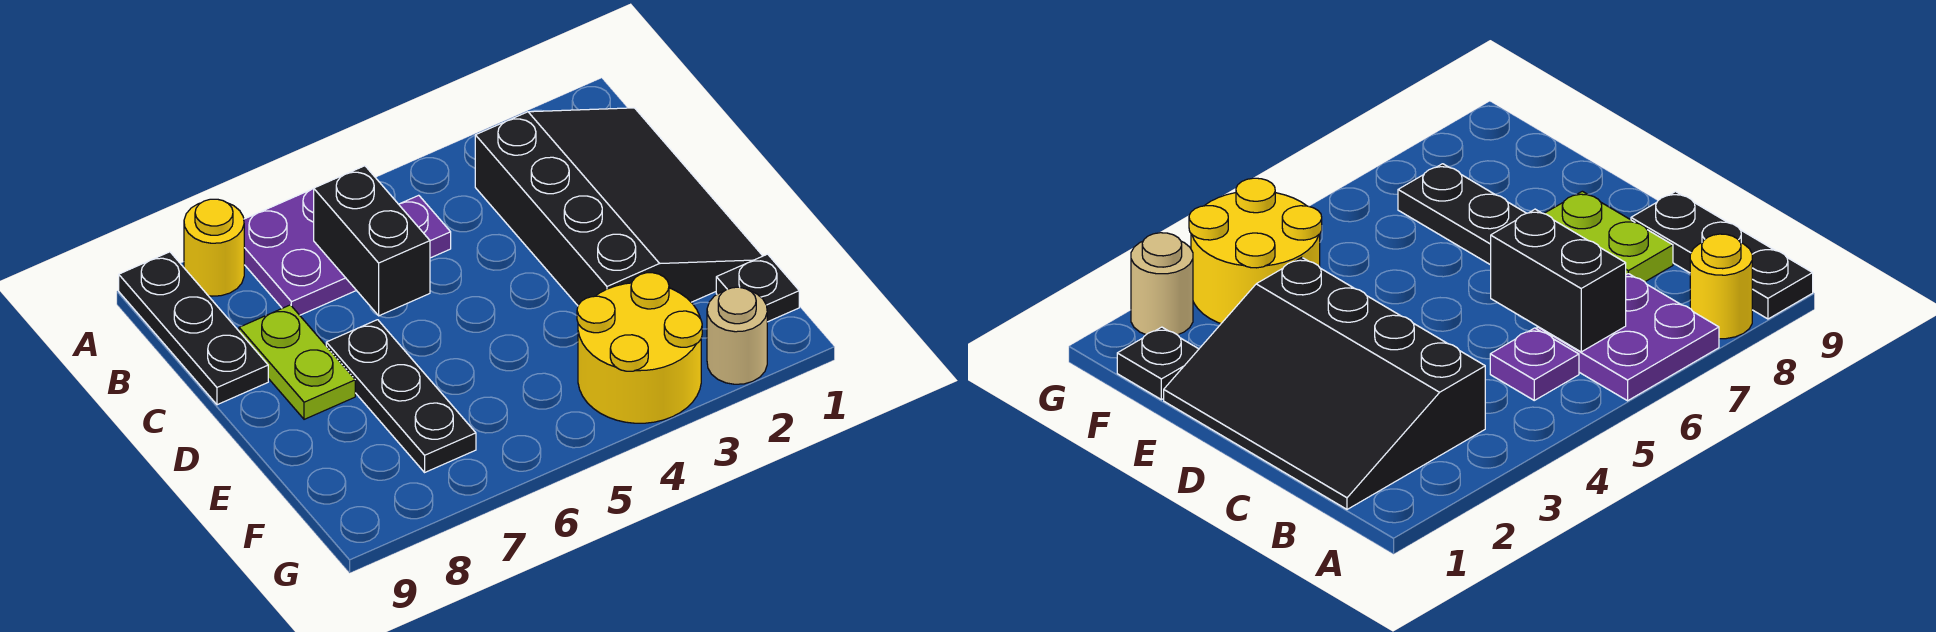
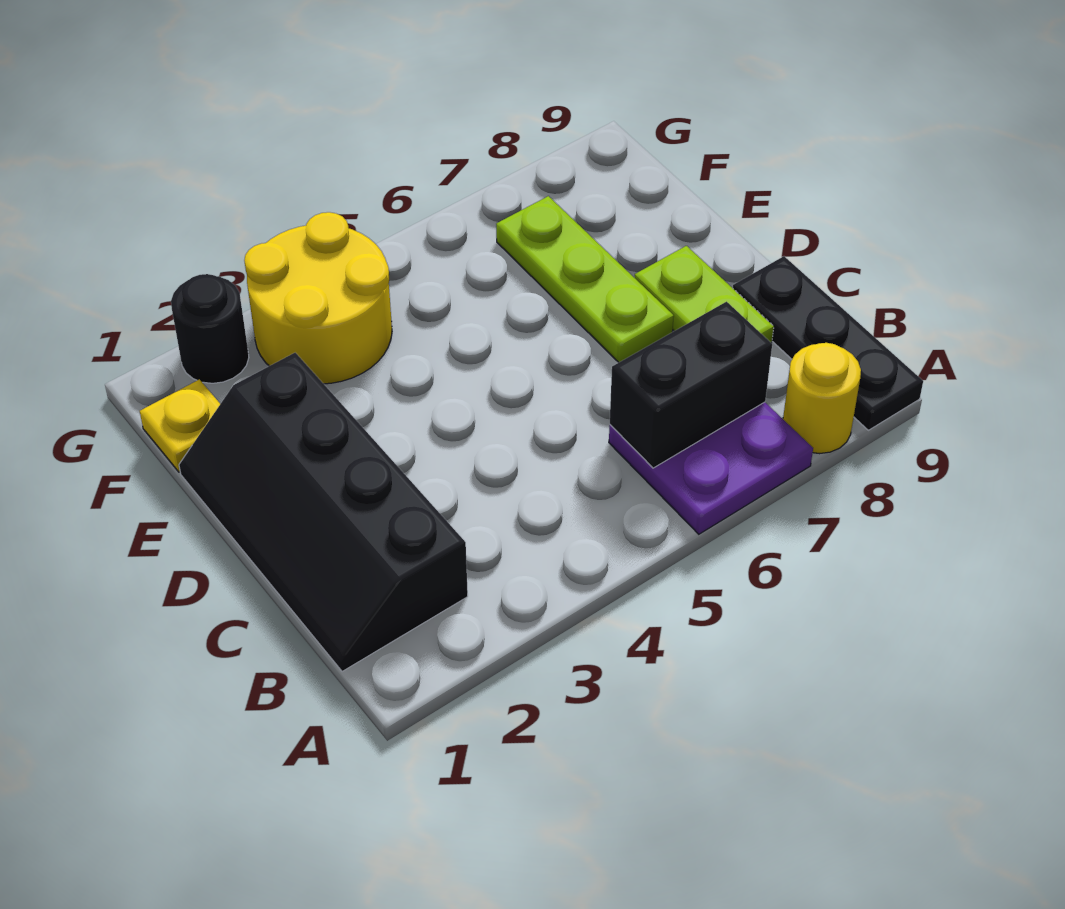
black slope B1:E3 level 1 top 3 -> black slope B1:E2 level 1 top 2
purple plate B5 level 1 -> none
black brick B6:C6 level 2 -> black brick B6:B7 level 2
black plate D7:F7 level 1 -> lime plate D7:F7 level 1
black plate F1 level 1 -> yellow plate F1 level 1
tan round brick G2 level 1 -> black round brick G2 level 1

